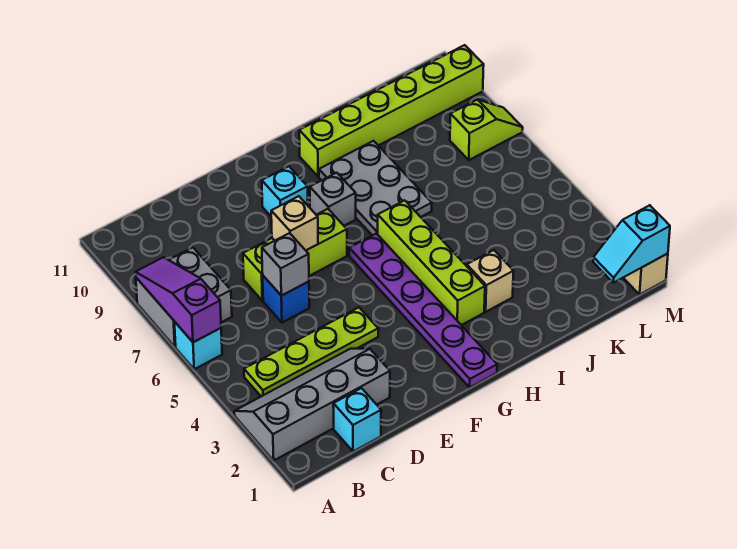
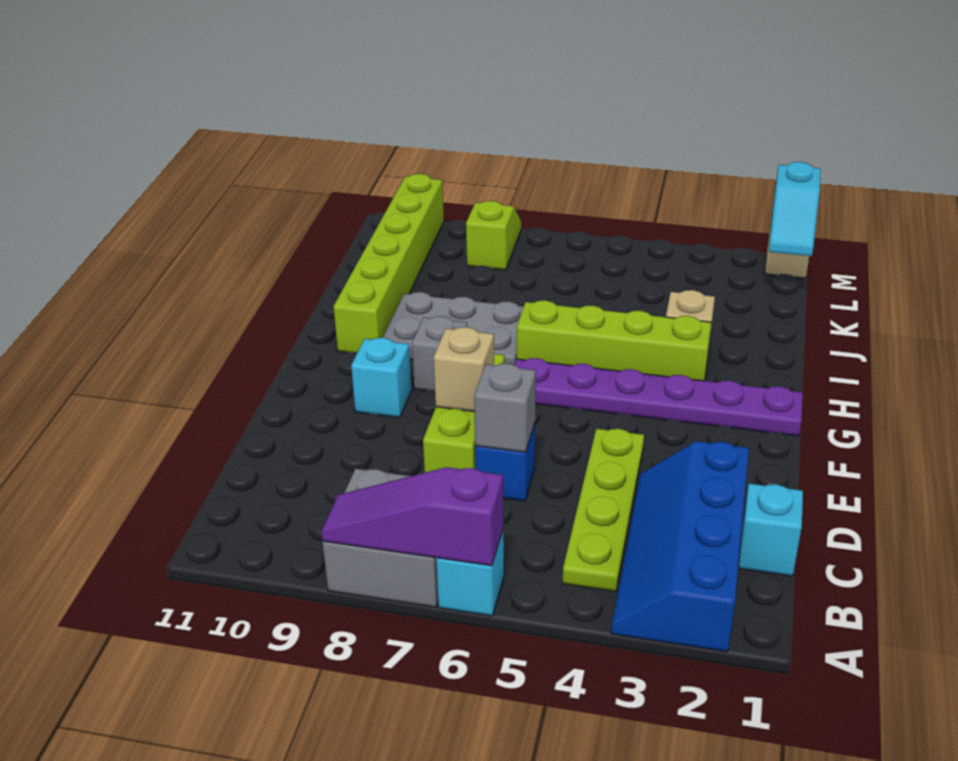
grey slope A2:D3 level 1 top 2 -> blue slope A2:D3 level 1 top 2

